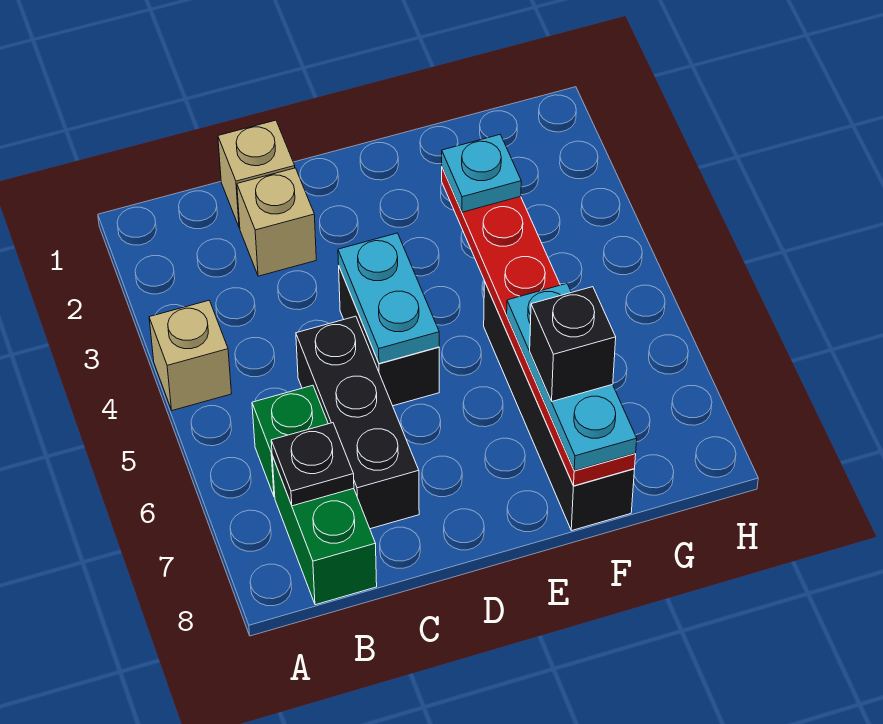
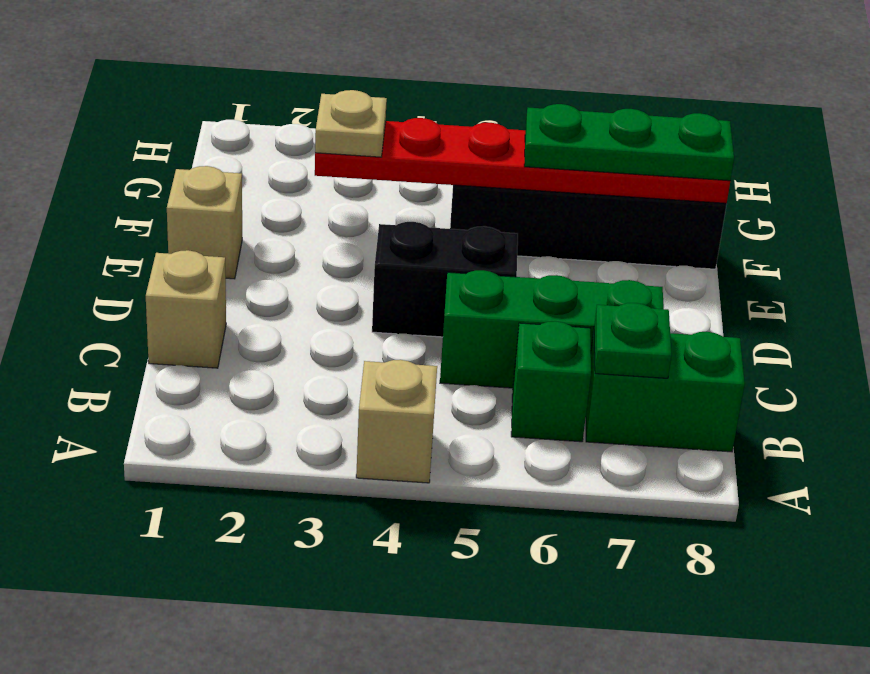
black plate B7 level 2 -> green plate B7 level 2
tan brick C2 level 1 -> tan brick E1 level 1
black brick C5:C7 level 1 -> green brick C5:C7 level 1
cyan plate D4:D5 level 2 -> none
cyan plate F3 level 3 -> tan plate F3 level 3
cyan plate F6:F8 level 3 -> green plate F6:F8 level 3
black brick F7 level 4 -> none

